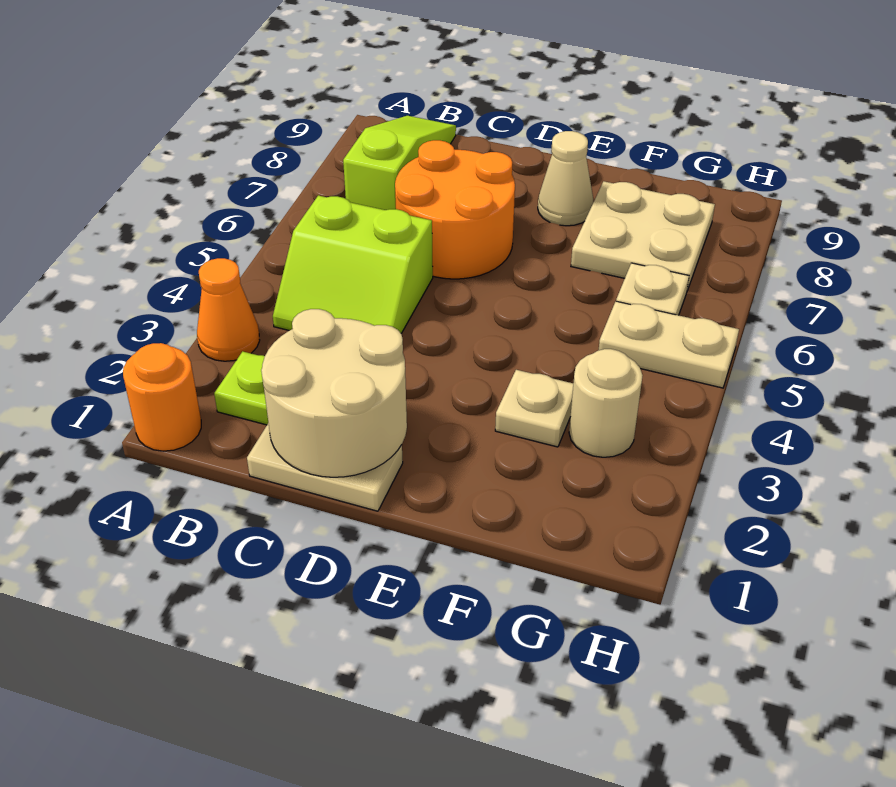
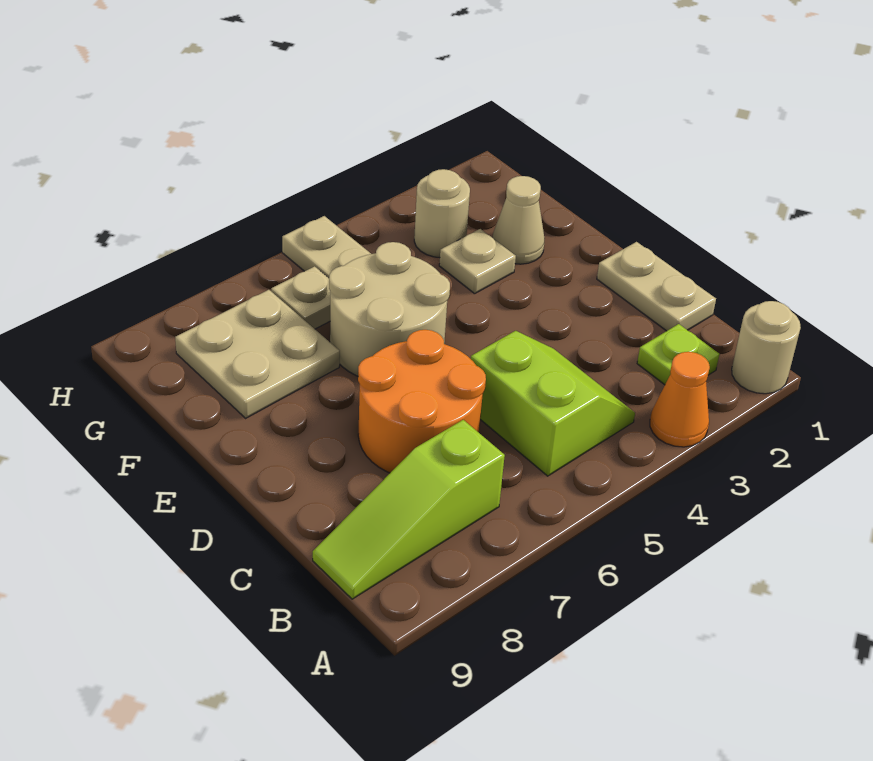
orange round brick A1 level 1 -> tan round brick A1 level 1
tan round brick C1:D2 level 2 -> tan round brick E5:F6 level 1
tan cone E8 level 1 -> tan cone F2 level 1

